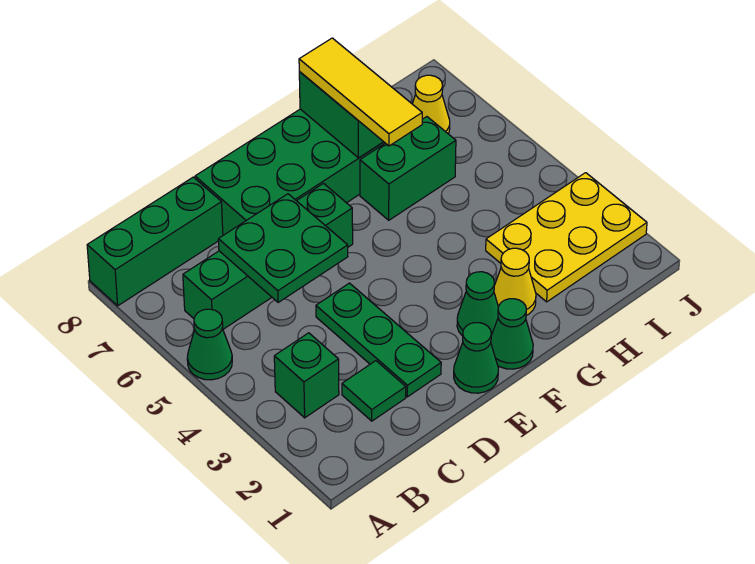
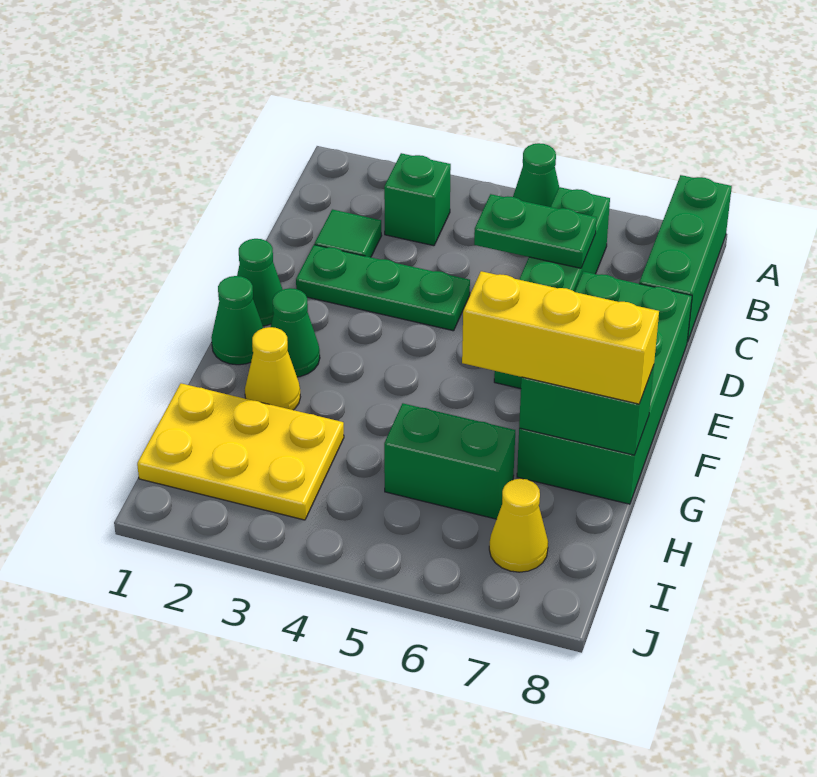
green plate C5:D6 level 2 -> green plate C5:C6 level 2
green brick G6:H6 level 1 -> green brick H5:H6 level 1
yellow tile G6:G8 level 3 -> yellow brick G6:G8 level 3
yellow plate H2:J3 level 1 -> yellow plate H1:I3 level 1

